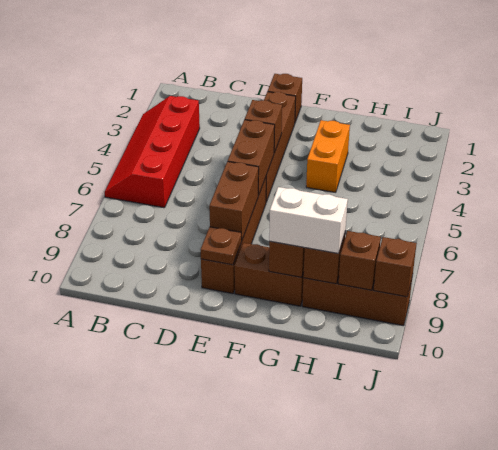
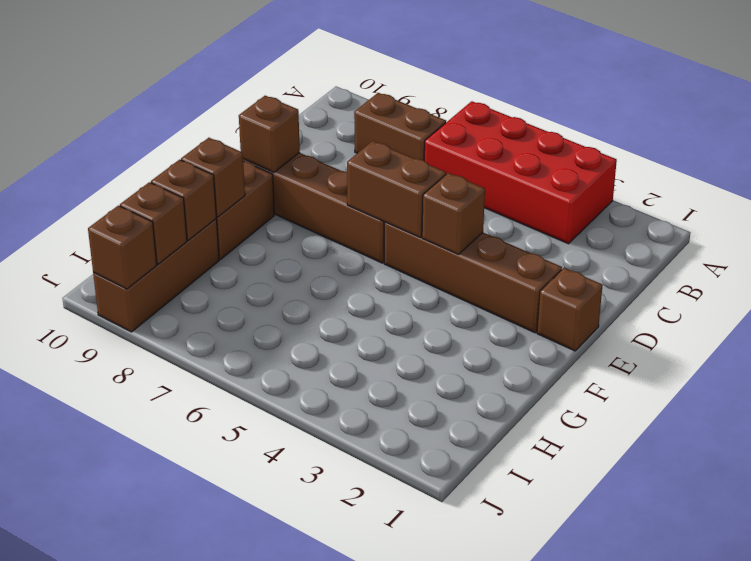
red slope A3:B6 level 1 top B -> red brick A3:B6 level 1
brown brick E7:E8 level 2 -> brown brick B7:B8 level 1
brown plate E9 level 2 -> brown brick E9 level 2
orange brick G3:G4 level 1 -> none
white brick G9:H9 level 3 -> none

